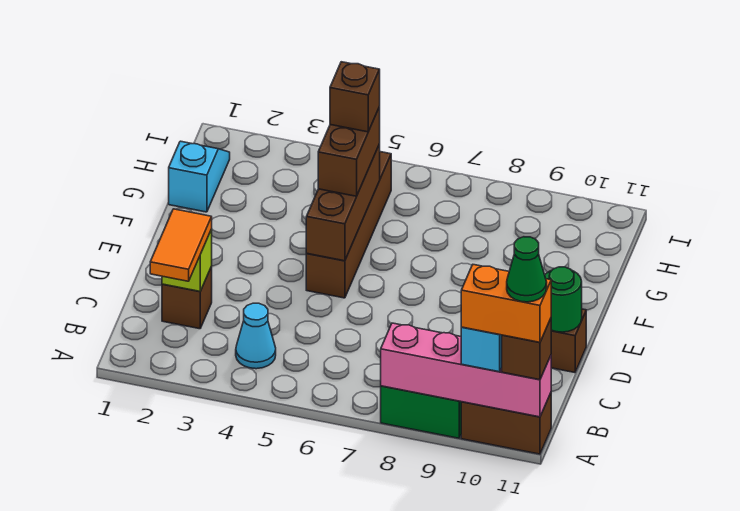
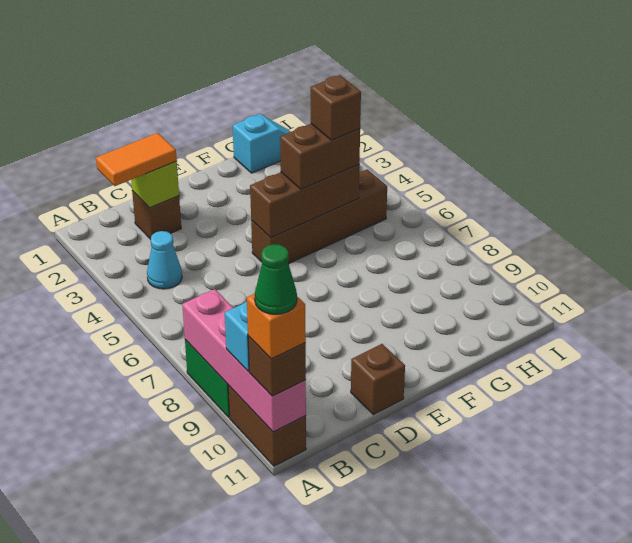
orange brick A10:A11 level 4 -> orange brick A11 level 4
green round brick D11 level 2 -> none

